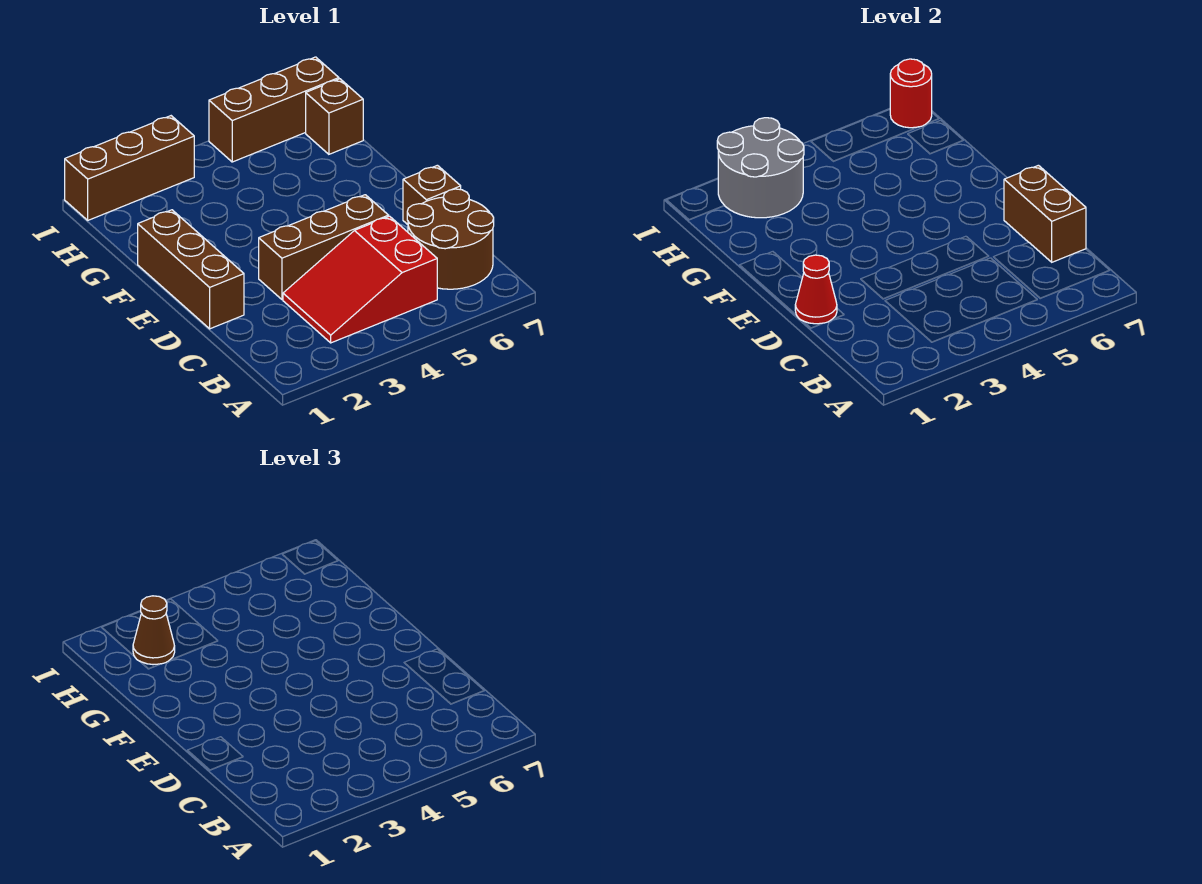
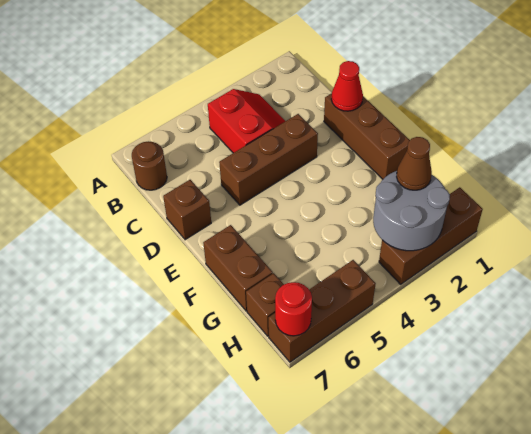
red slope B3:C5 level 1 top 5 -> red slope B3:C4 level 1 top 4
brown round brick B6:C7 level 1 -> brown round brick B7 level 1
brown brick C7:D7 level 2 -> brown brick F7:G7 level 1

